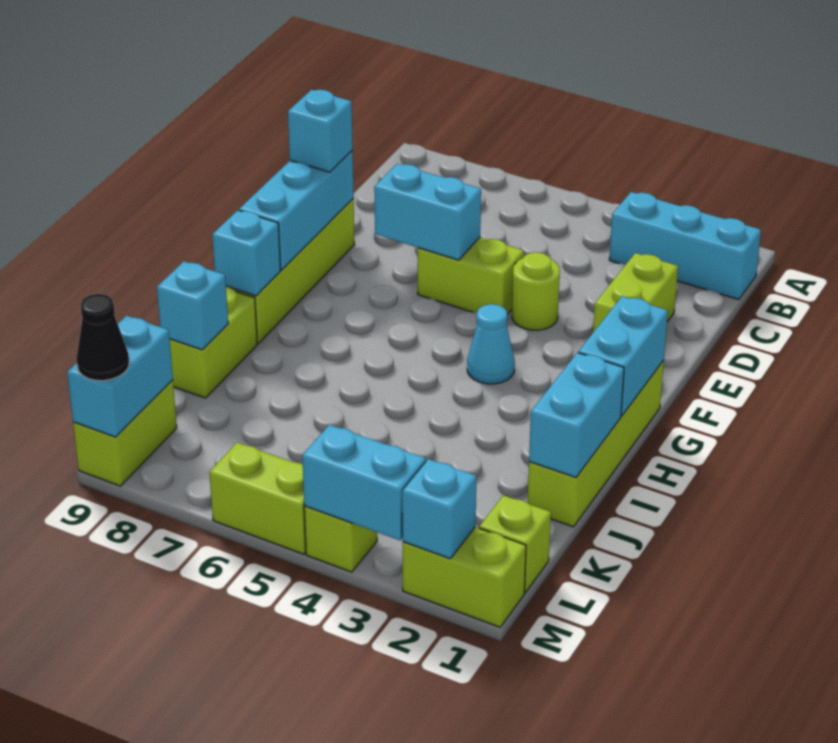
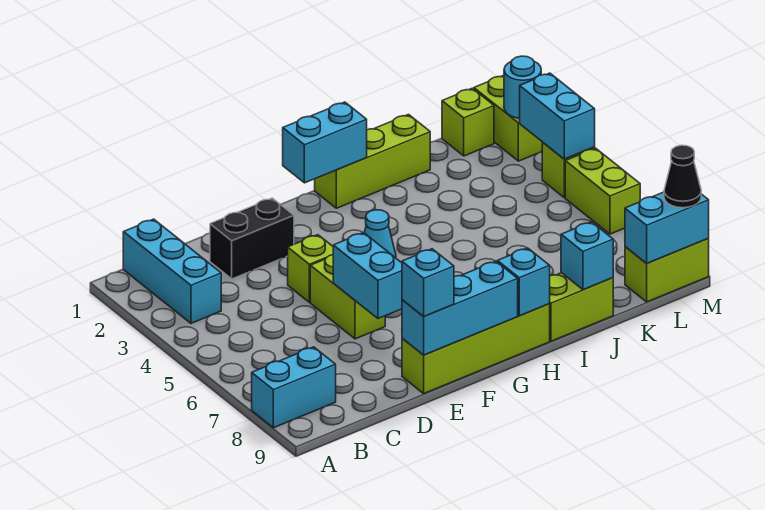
lime brick D2:E2 level 1 -> black brick D2:E2 level 1
lime round brick E4 level 1 -> lime brick E4 level 1
lime brick G1:J1 level 1 -> lime brick H1:J1 level 1
cyan brick I1:J1 level 2 -> cyan brick A8:B8 level 1
cyan brick M2 level 2 -> cyan round brick M2 level 2

